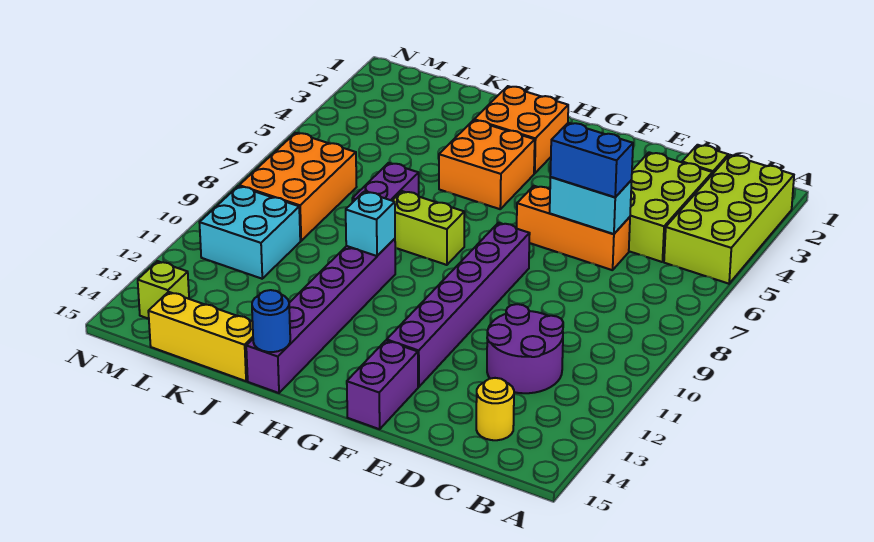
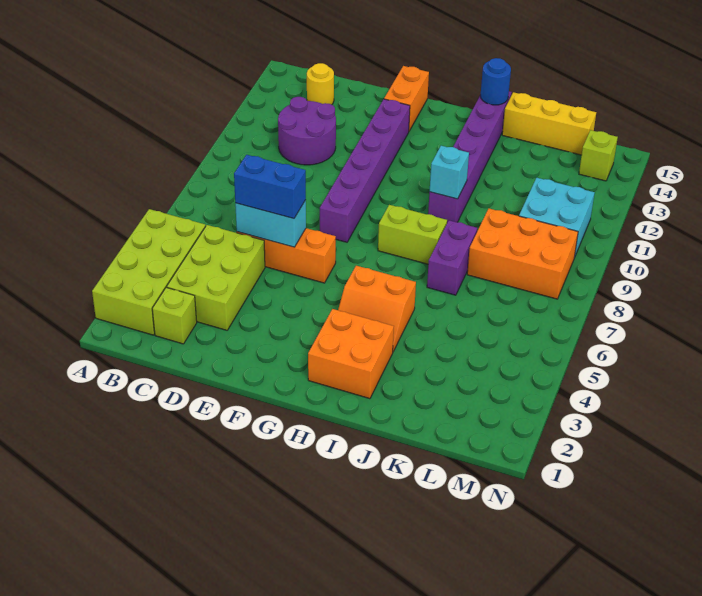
purple brick F14:F15 level 1 -> orange brick F14:F15 level 1
orange brick H4:I5 level 1 -> orange slope H4:I5 level 1 top 5
orange brick L7:M9 level 1 -> orange brick K8:M9 level 1

